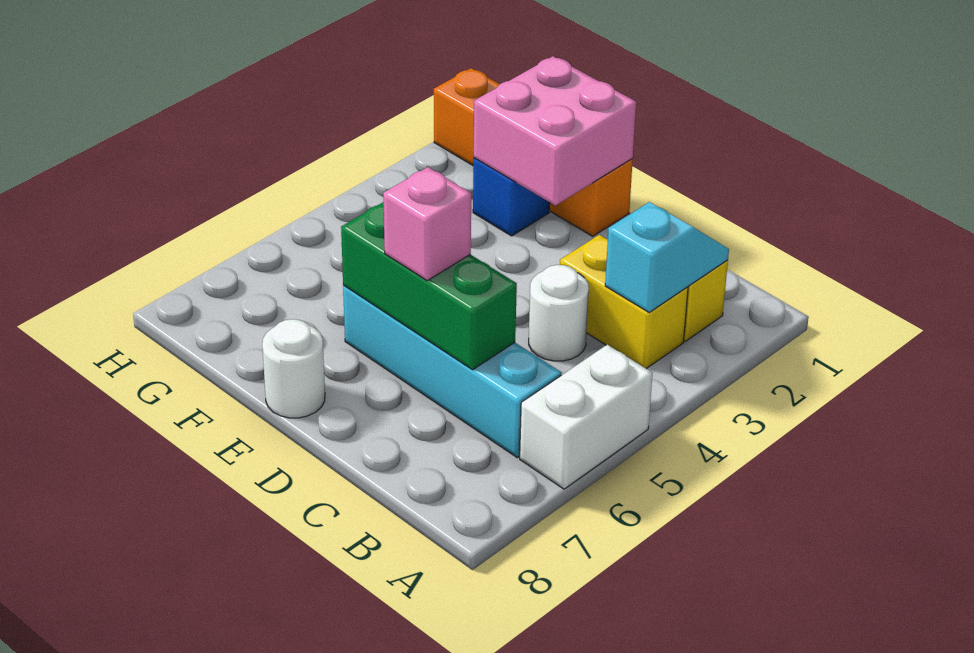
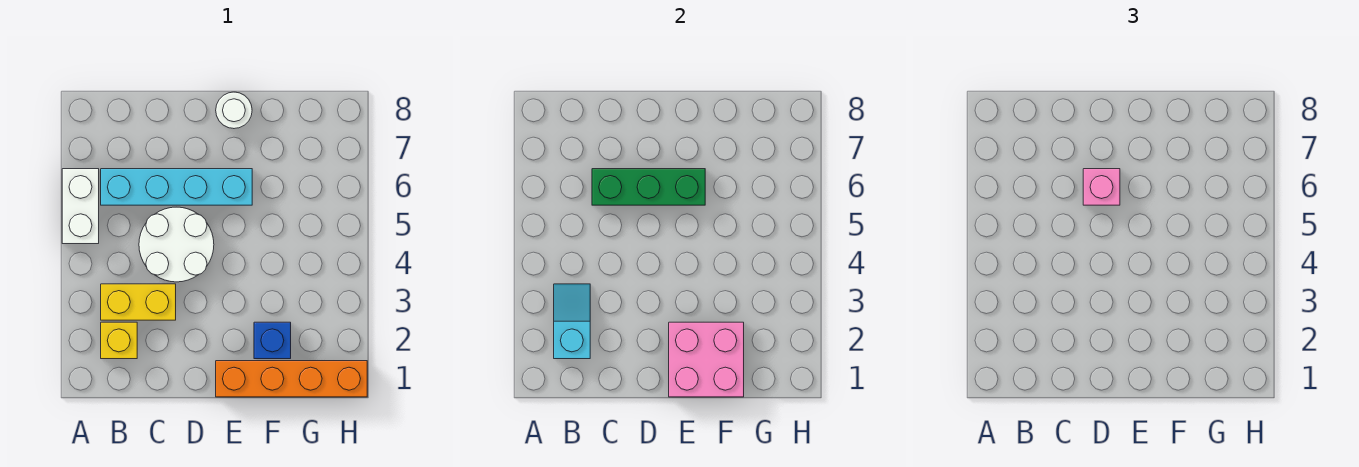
cyan slope B2:B3 level 2 top 3 -> cyan slope B2:B3 level 2 top 2
white round brick C4 level 1 -> white round brick C4:D5 level 1

